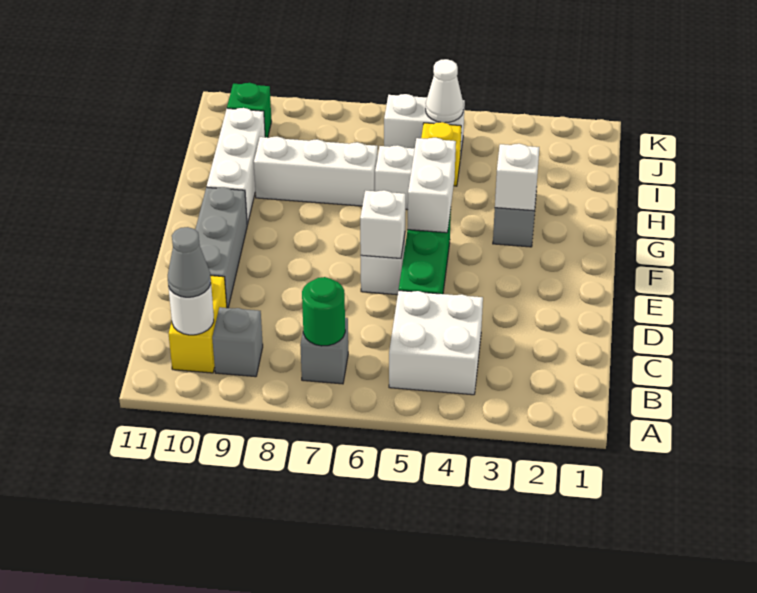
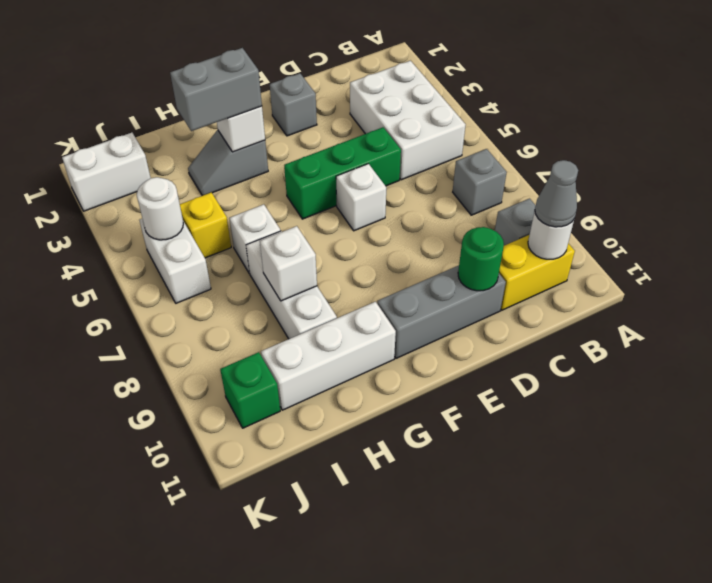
white brick B4:C5 level 1 -> white brick B3:C5 level 1
green round brick B7 level 2 -> green round brick D10 level 2
none -> grey brick E2 level 1
white brick E6 level 2 -> white brick H8 level 2
white brick F5:G5 level 2 -> white brick J2:K2 level 1
none -> grey brick G3:H3 level 3
white cone J5 level 2 -> white round brick J5 level 2

